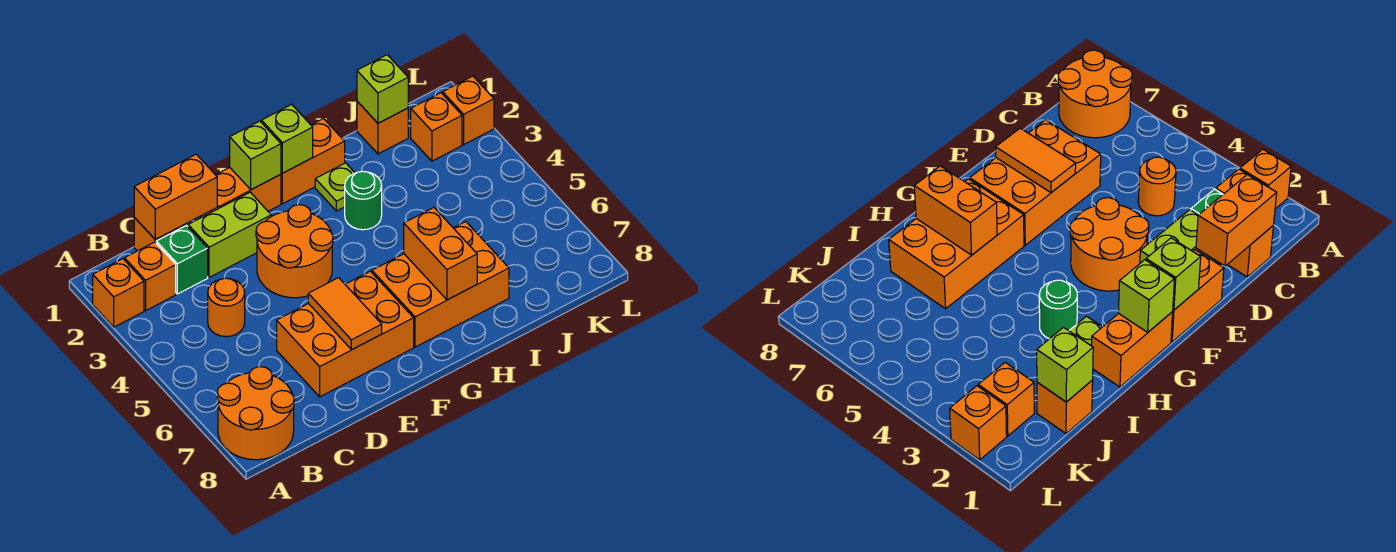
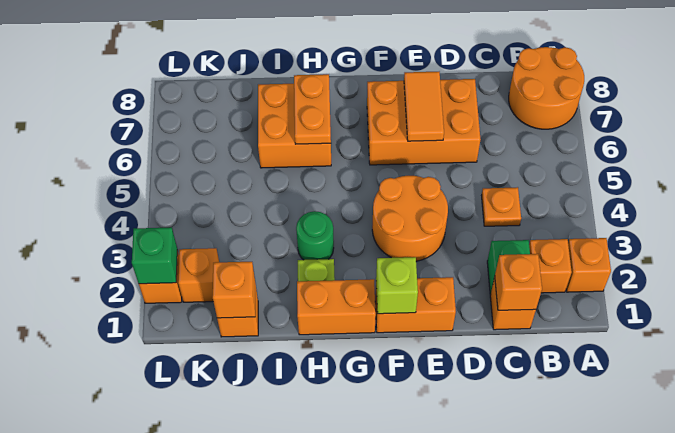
orange brick C1:D1 level 2 -> orange brick C1 level 2
orange round brick C4 level 1 -> orange plate C4 level 1
lime brick D2:E2 level 1 -> none
lime brick G1 level 2 -> none
orange brick G6:I7 level 1 -> orange brick H6:I7 level 1
orange brick H6:H7 level 2 -> orange plate H6:H7 level 2
lime brick J1 level 2 -> orange brick J1 level 2
none -> green brick L2 level 2

